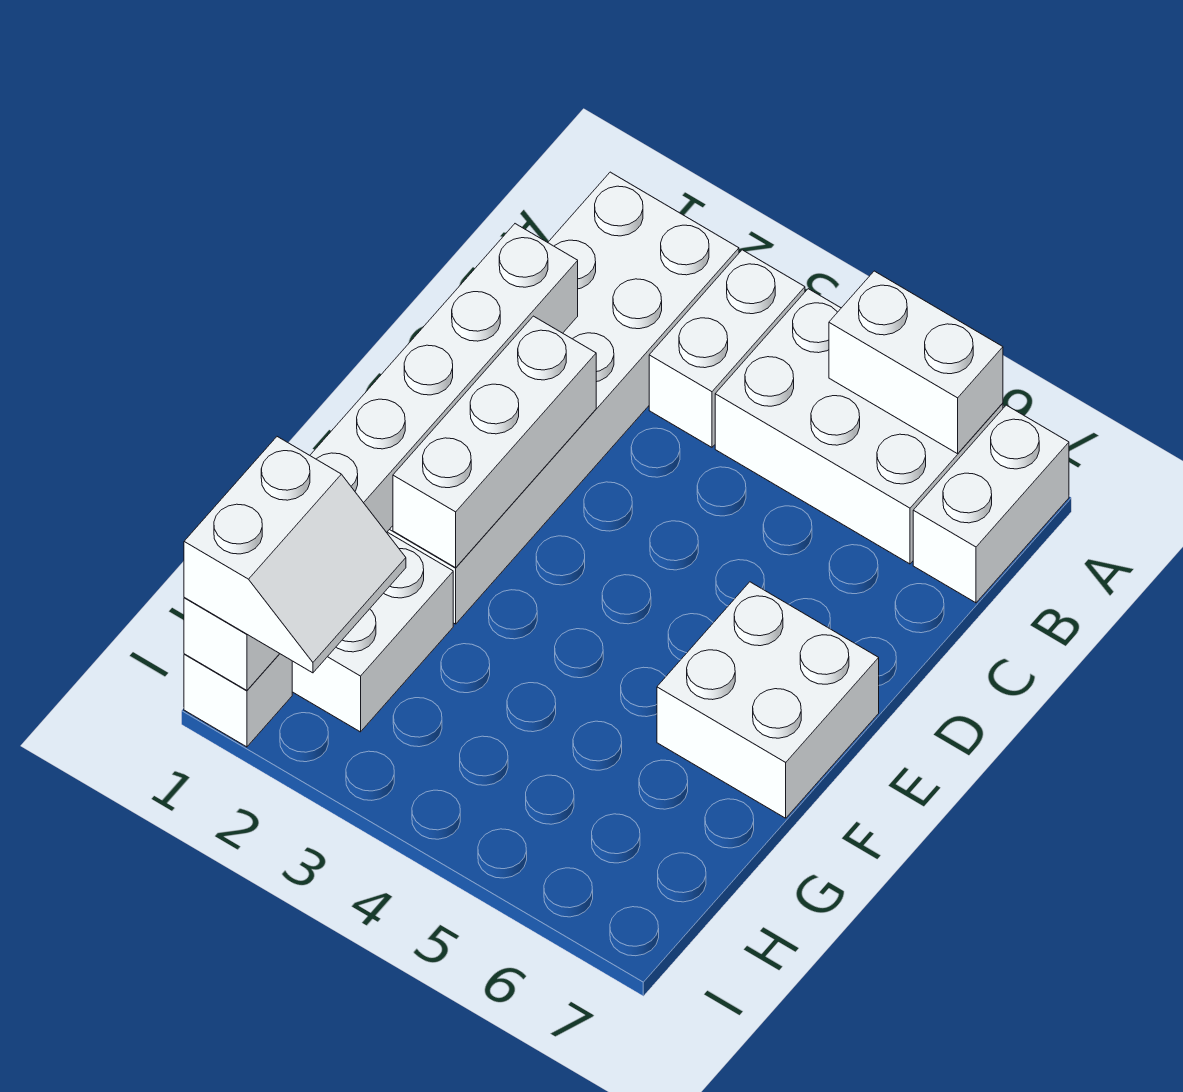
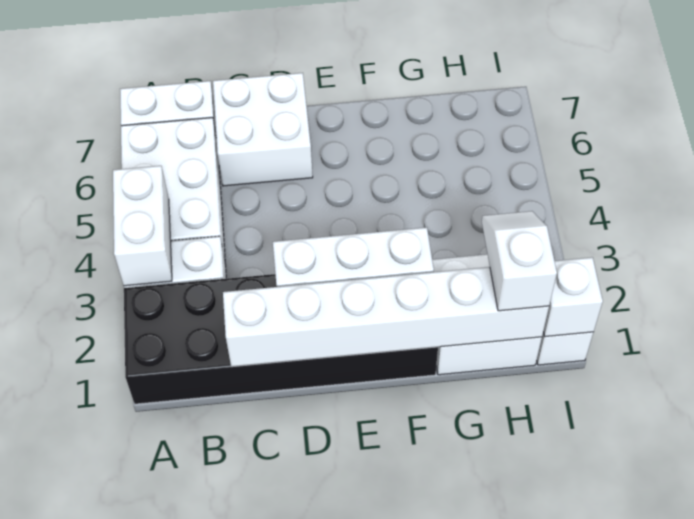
white brick A1:F2 level 1 -> black brick A1:F2 level 1
white brick A5:A6 level 2 -> white brick A3:A4 level 2
white brick E6:F7 level 1 -> white brick C6:D7 level 1
white slope H1:I2 level 3 top 1 -> white slope H1:H2 level 3 top 1

